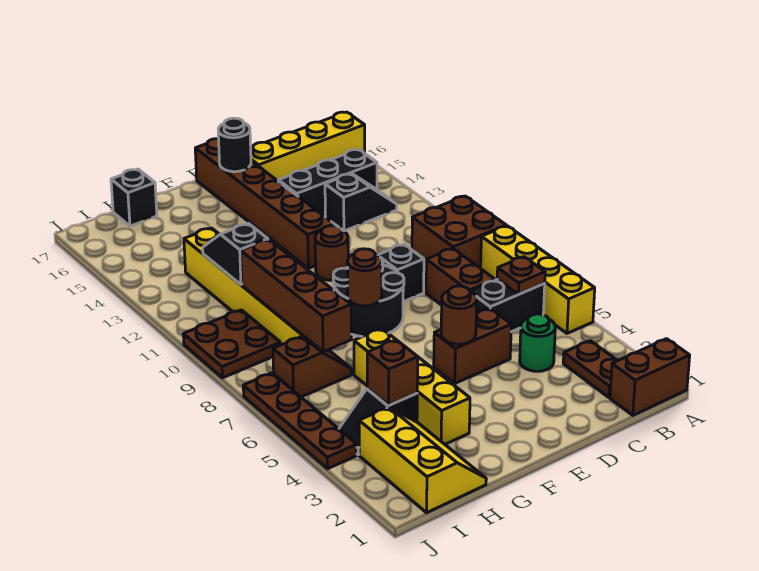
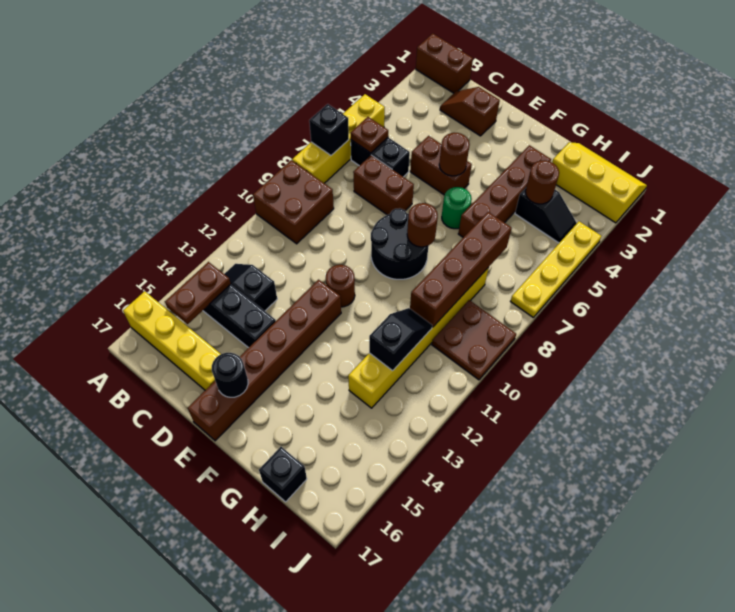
brown plate B2:B3 level 1 -> brown plate B14:B15 level 2
green round brick C4 level 1 -> green round brick F6 level 1
brown brick C7:C8 level 1 -> brown brick C7:D7 level 1
black brick D9 level 1 -> black brick A7 level 2
yellow brick G3:G6 level 1 -> brown brick G3:G6 level 1
yellow slope H1:I3 level 1 top I -> yellow slope H1:J2 level 1 top 2
brown brick H4 level 2 -> brown round brick H4 level 2
brown slope H7:I7 level 1 top I -> brown slope C2:D2 level 1 top D
black slope H11:H12 level 2 top 11 -> black slope H11:H12 level 2 top 12
brown plate J4:J7 level 1 -> yellow plate J4:J7 level 1

